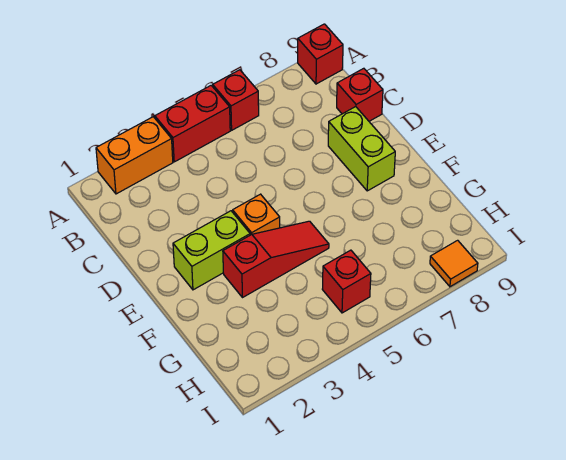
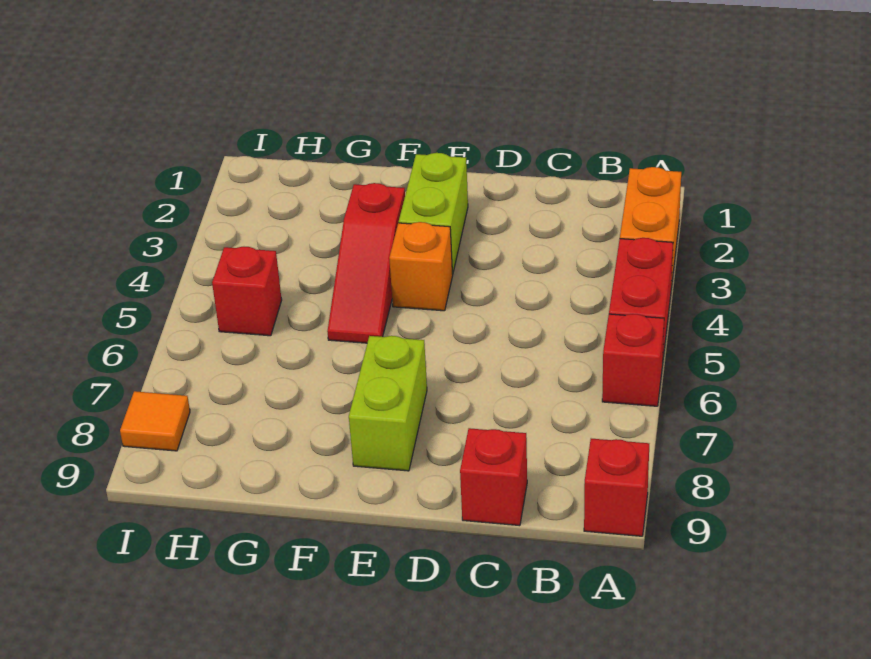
lime brick D8:E8 level 1 -> lime brick E7:E8 level 1

